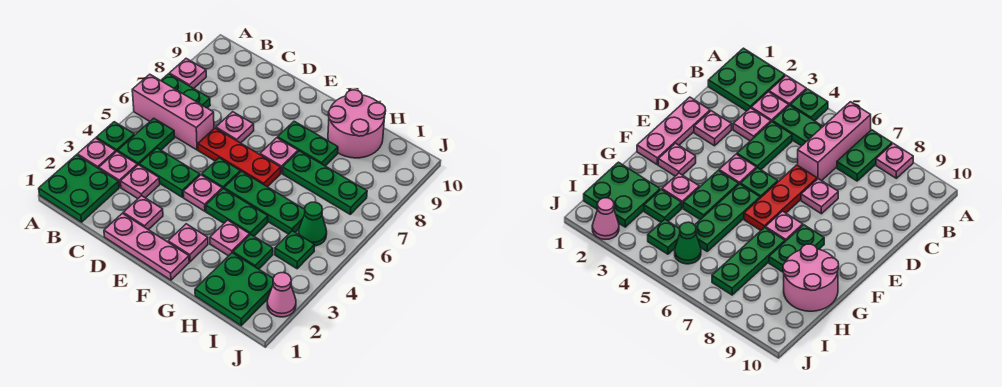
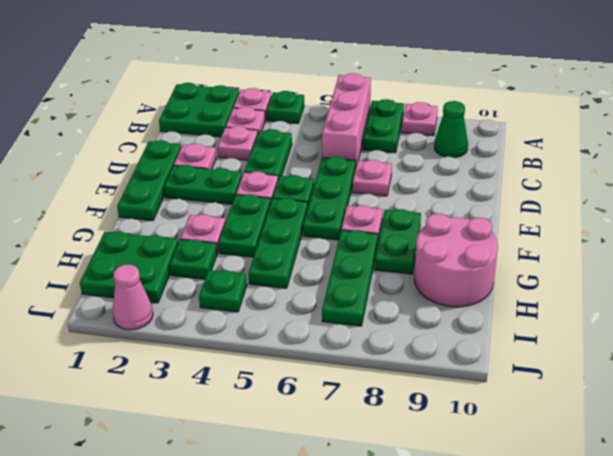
green plate B4:B5 level 1 -> green plate E2:E3 level 1
pink plate D1:F1 level 1 -> green plate D1:F1 level 1
red plate D6:F6 level 1 -> green plate D6:F6 level 1
pink plate F2 level 1 -> none
green cone I5 level 1 -> green cone B9 level 1

